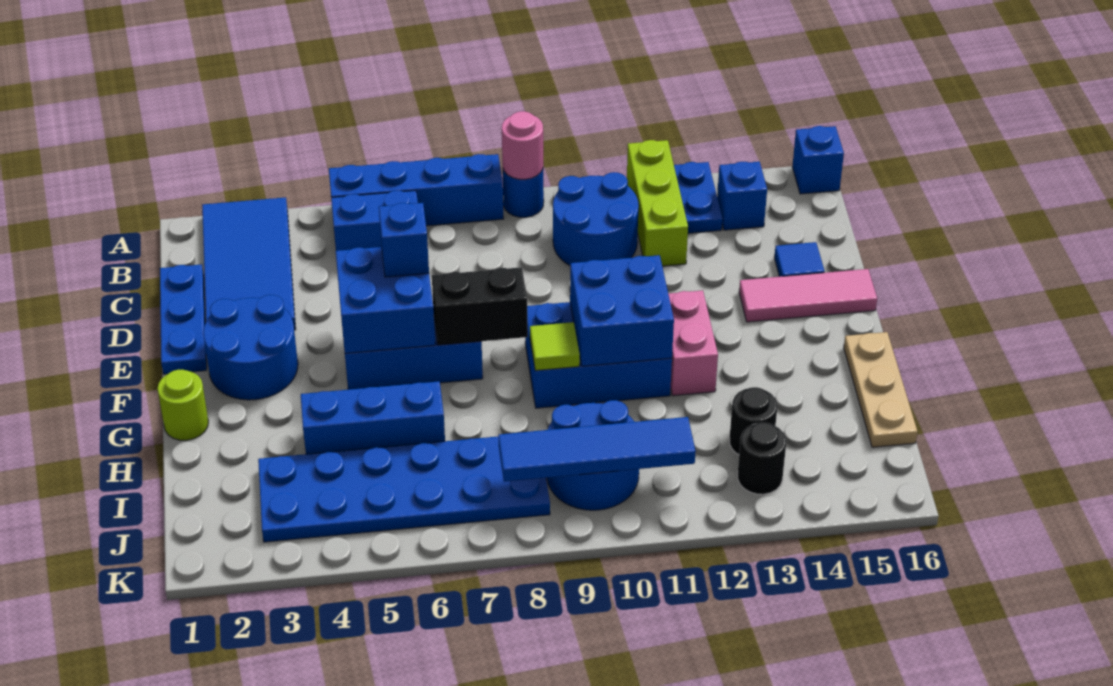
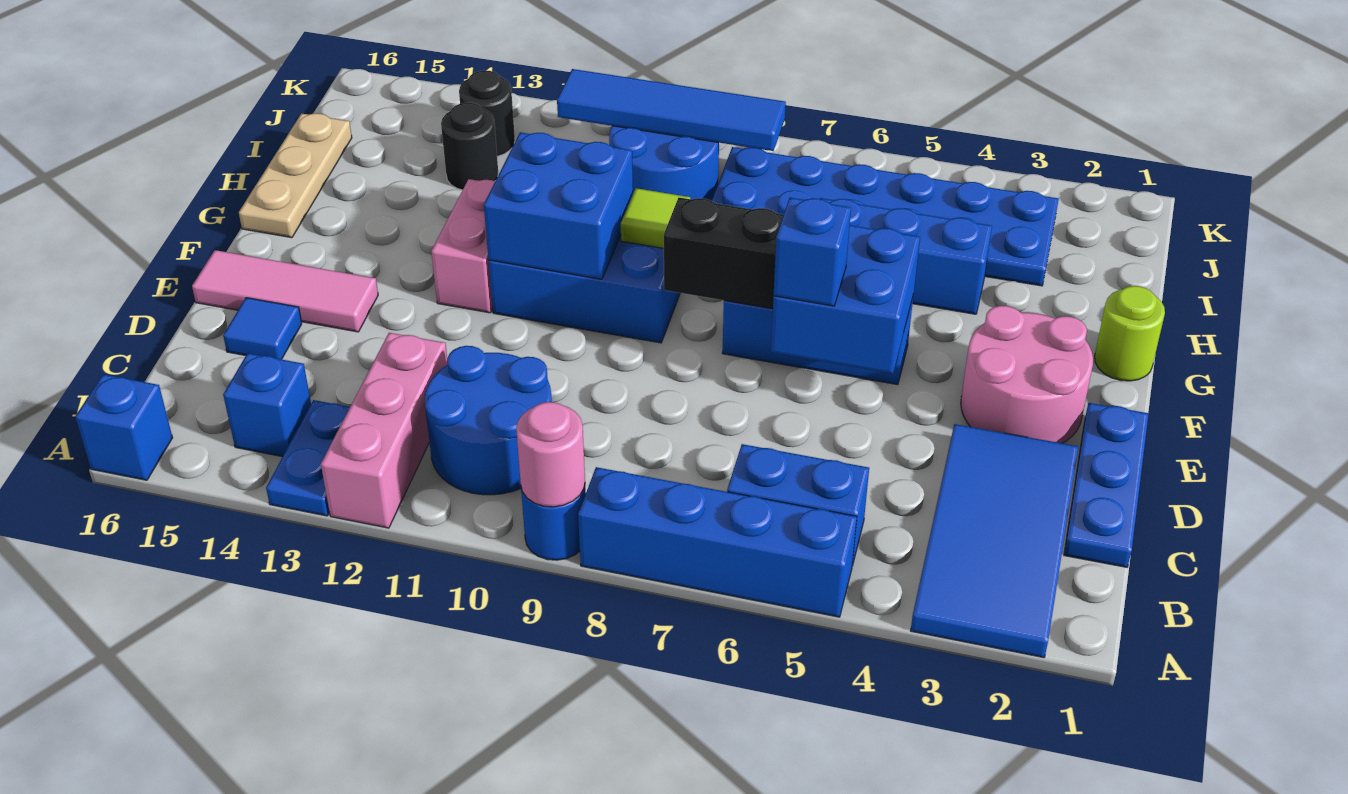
lime brick A12:C12 level 1 -> pink brick A12:C12 level 1
blue round brick E2:F3 level 1 -> pink round brick E2:F3 level 1

